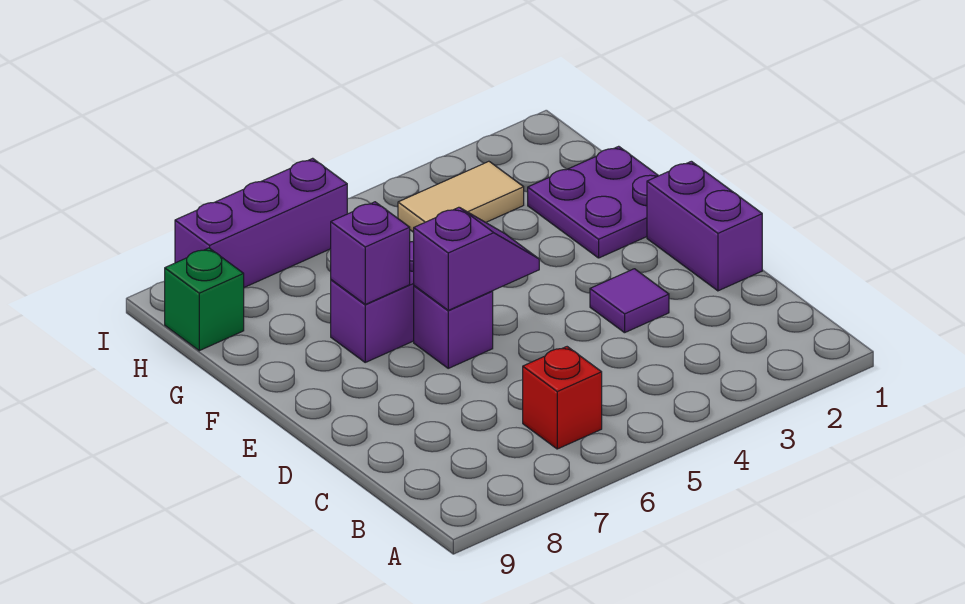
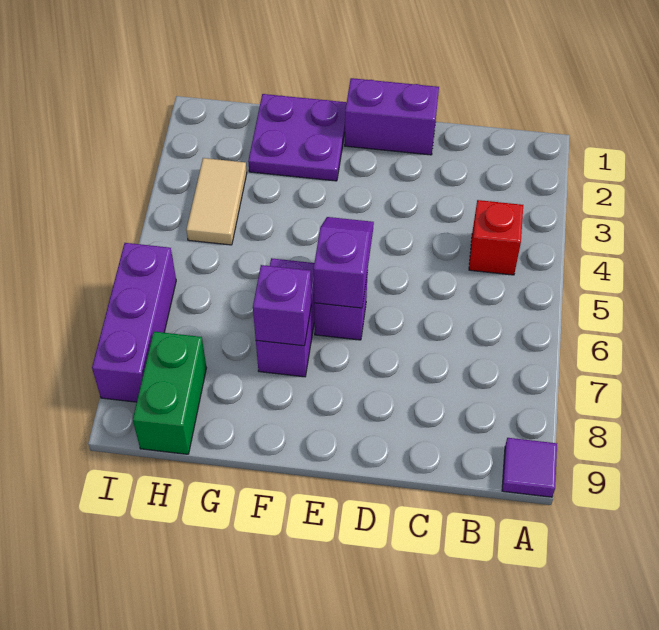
red brick B6 level 1 -> red brick B4 level 1
purple tile D3 level 1 -> purple tile A9 level 1
green brick H9 level 1 -> green brick H8:H9 level 1

